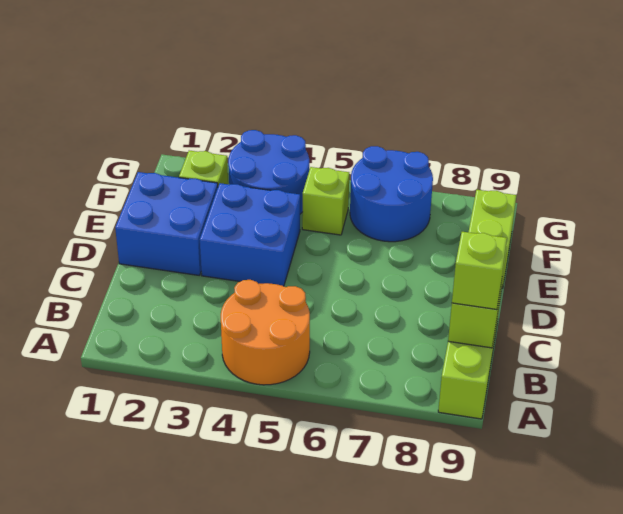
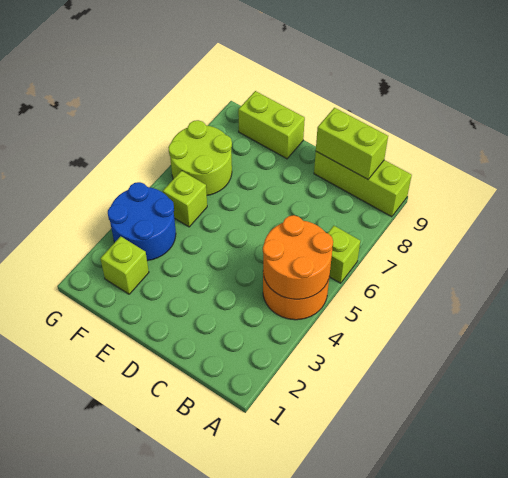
none -> orange round brick A4:B5 level 2
lime brick B9 level 3 -> lime brick A6 level 1
blue brick D1:E2 level 1 -> none
blue brick D3:E4 level 1 -> none
blue round brick F6:G7 level 1 -> lime round brick F6:G7 level 1

